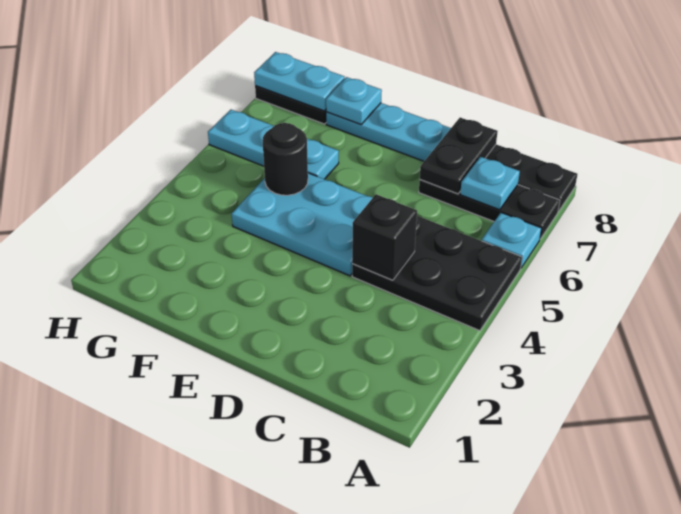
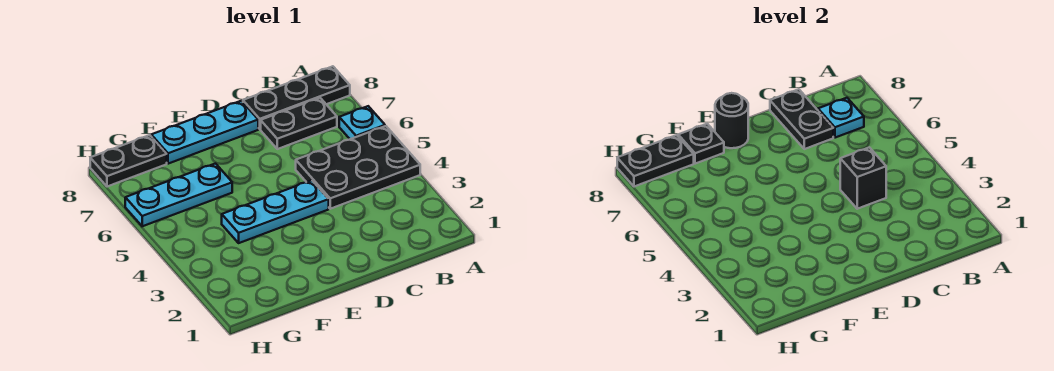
black plate A7:C7 level 1 -> black plate B7:C7 level 1
cyan plate D4:F5 level 1 -> cyan plate D4:F4 level 1
black round brick F5 level 2 -> black round brick E8 level 2
cyan plate F8 level 2 -> black plate F8 level 2
cyan plate G8:H8 level 2 -> black plate G8:H8 level 2

